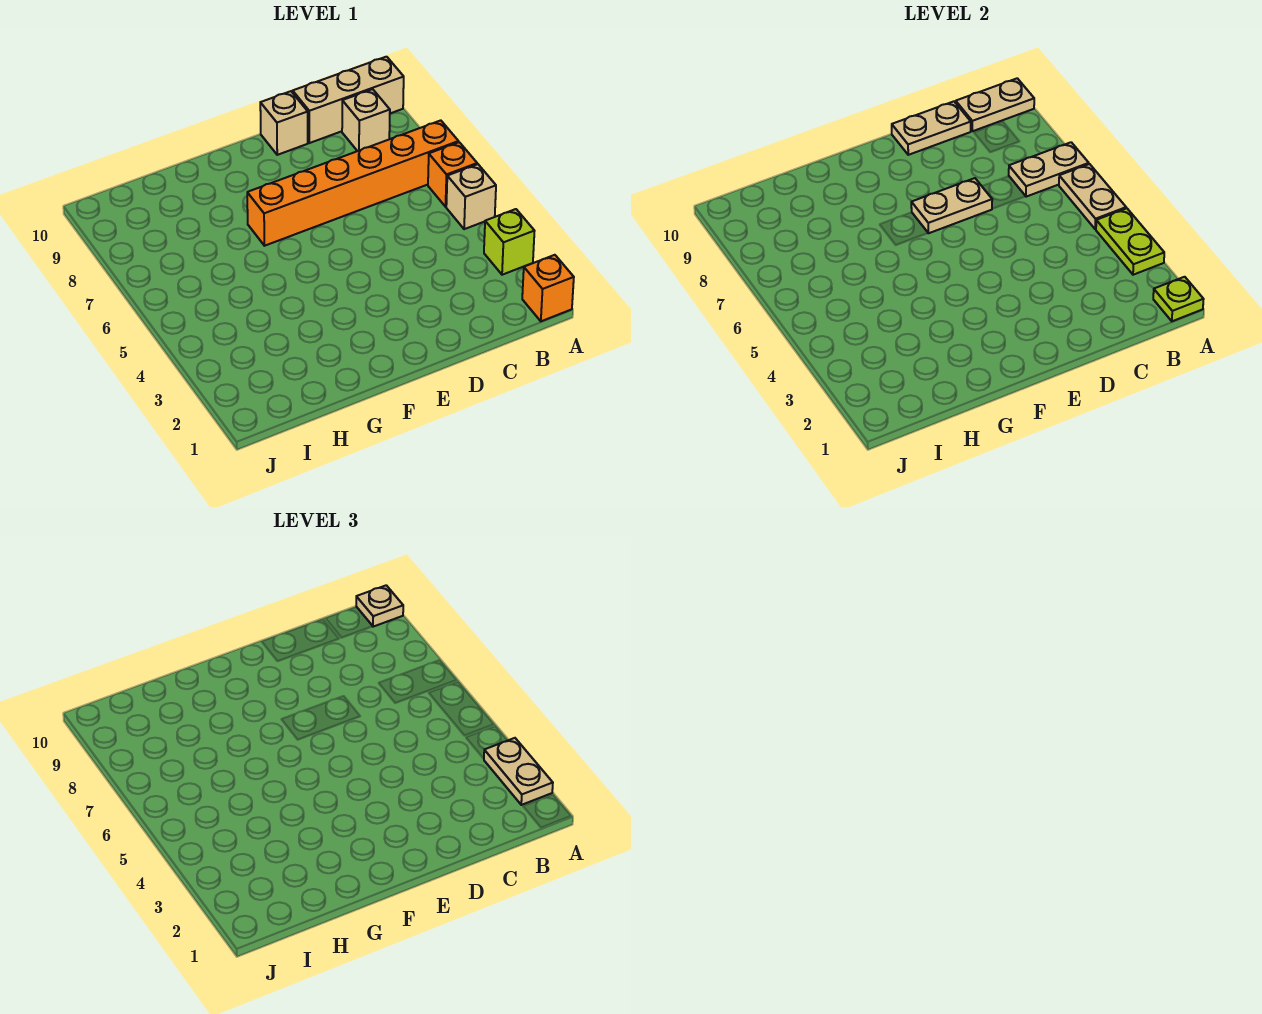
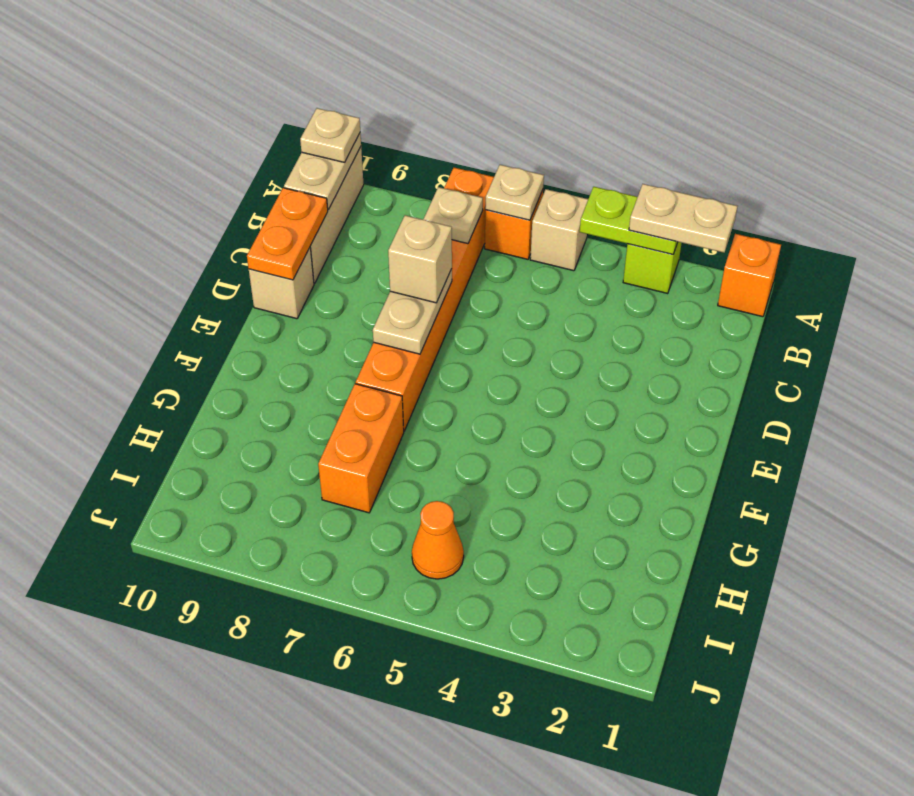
lime plate A1 level 2 -> none
tan plate A5:A6 level 2 -> tan plate A6 level 2
tan plate A7:B7 level 2 -> tan plate B7 level 2
tan brick B9 level 1 -> tan brick D7 level 3
tan plate C10:D10 level 2 -> orange plate C10:D10 level 2
none -> orange brick G7:H7 level 1
none -> orange cone I5 level 1

